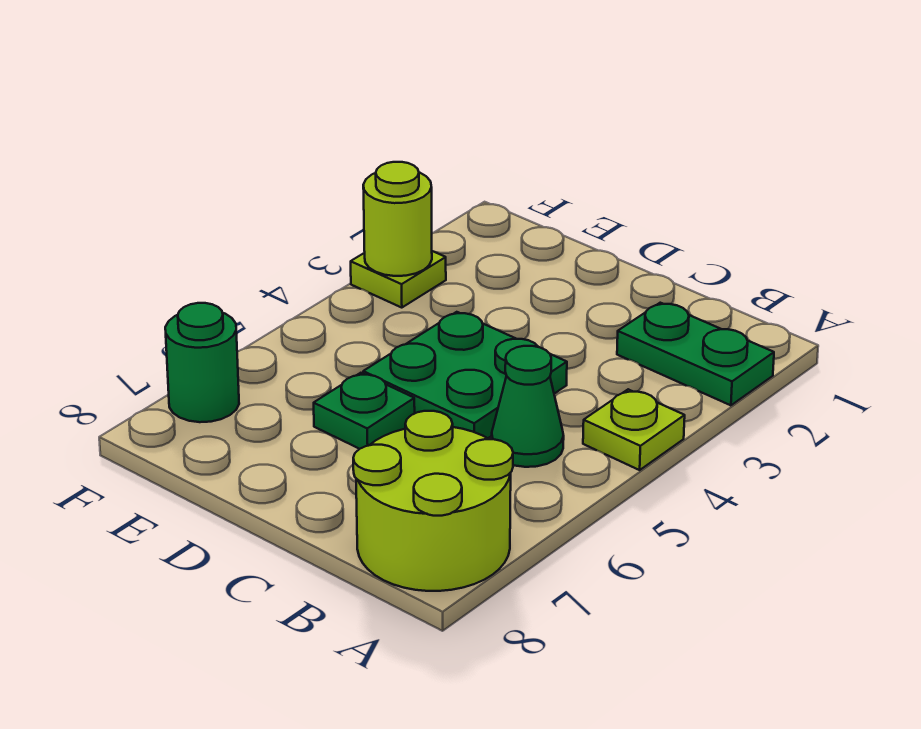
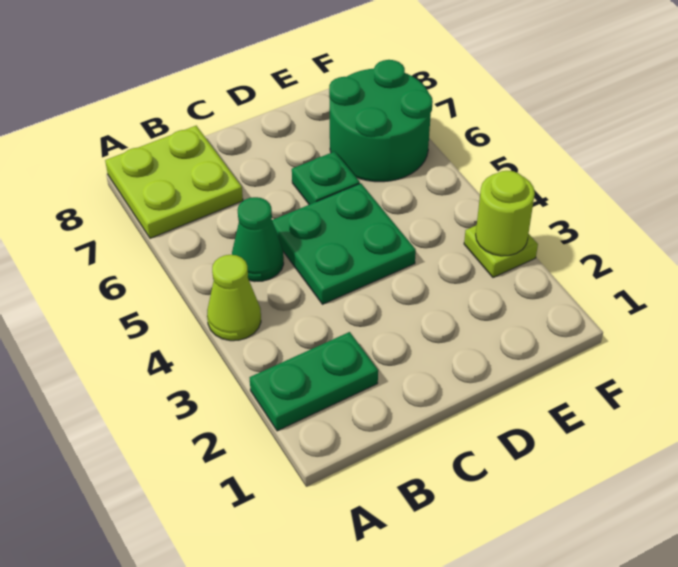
lime plate A4 level 1 -> lime cone A4 level 1
lime round brick A7:B8 level 1 -> lime plate A7:B8 level 1
green round brick F7 level 1 -> green round brick E6:F7 level 1

